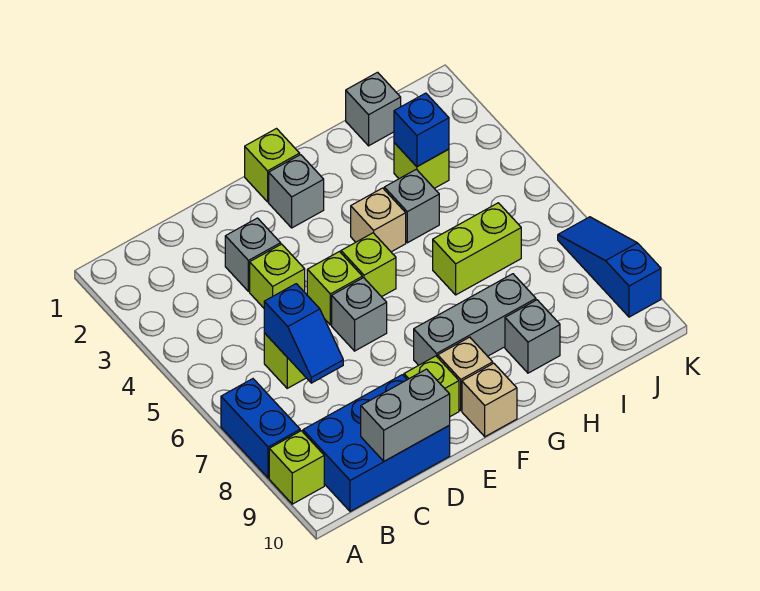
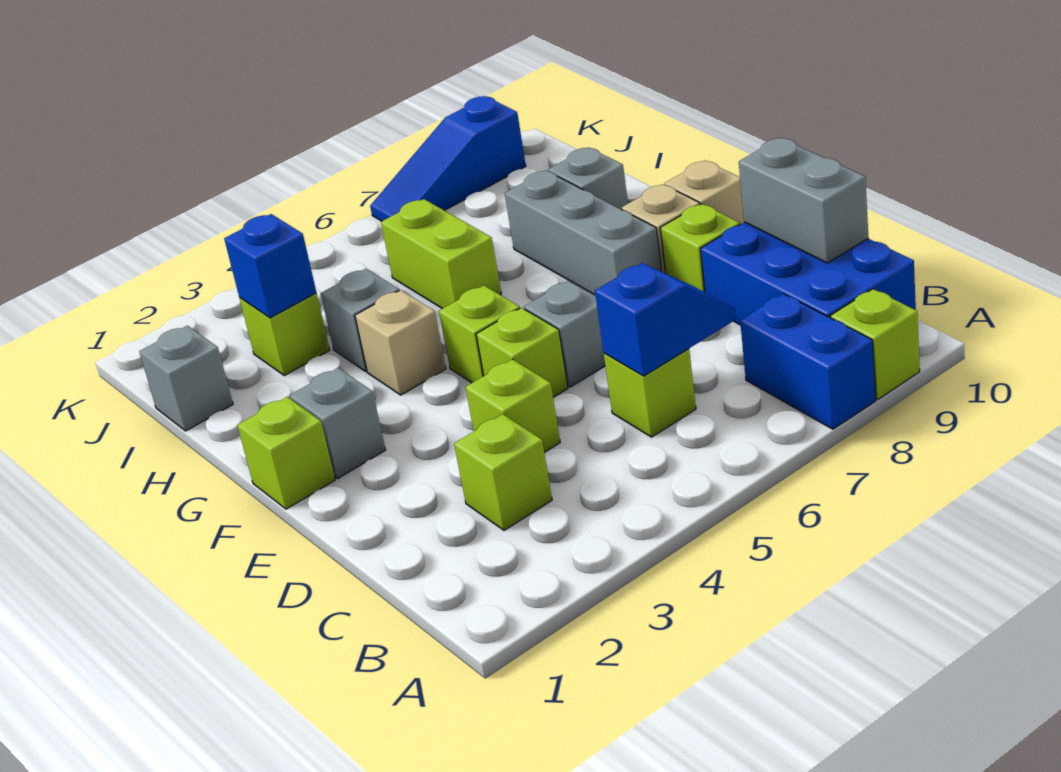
blue brick A7:A8 level 1 -> blue brick A8:B8 level 1
none -> lime brick C3 level 1
grey brick D3 level 1 -> none

